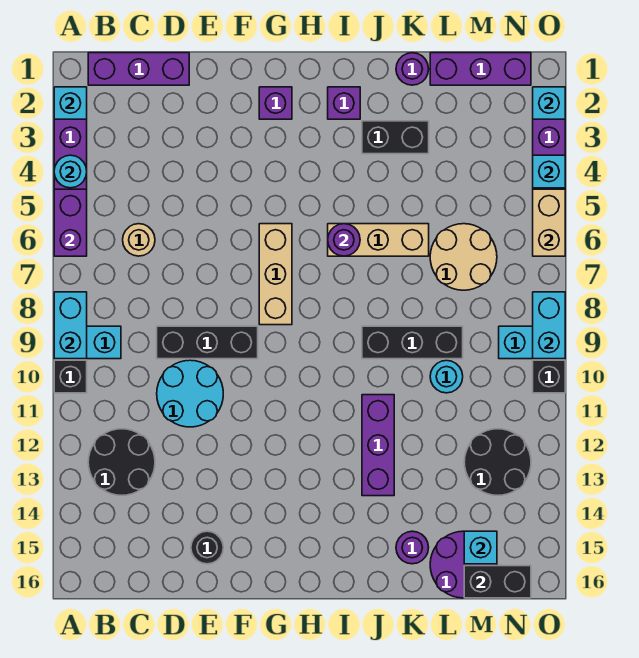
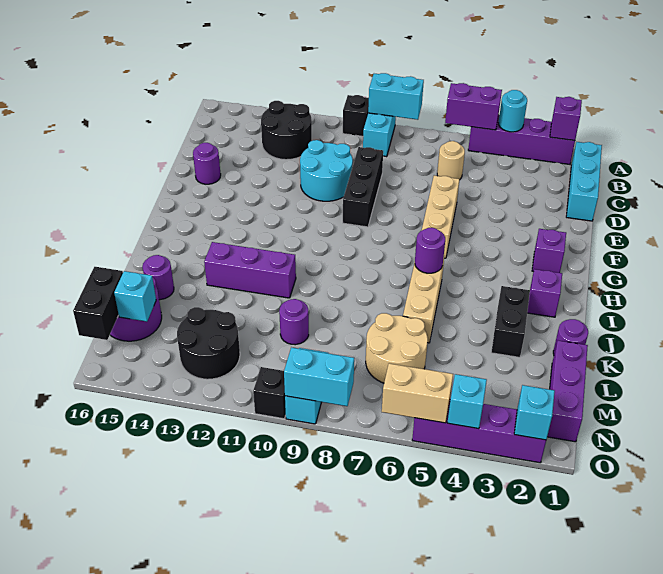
cyan brick A2 level 2 -> purple brick A2 level 2
purple brick B1:D1 level 1 -> cyan brick B1:D1 level 1
black round brick E15 level 1 -> purple round brick E15 level 1
tan brick G6:G8 level 1 -> tan brick E6:G6 level 1
black brick J9:L9 level 1 -> none
cyan round brick L10 level 1 -> purple round brick L10 level 1

